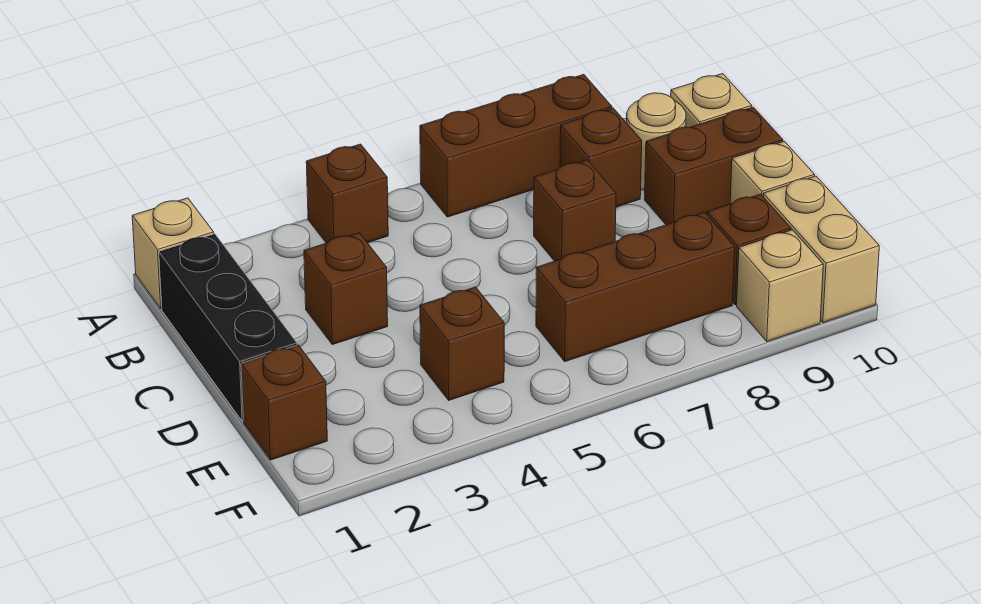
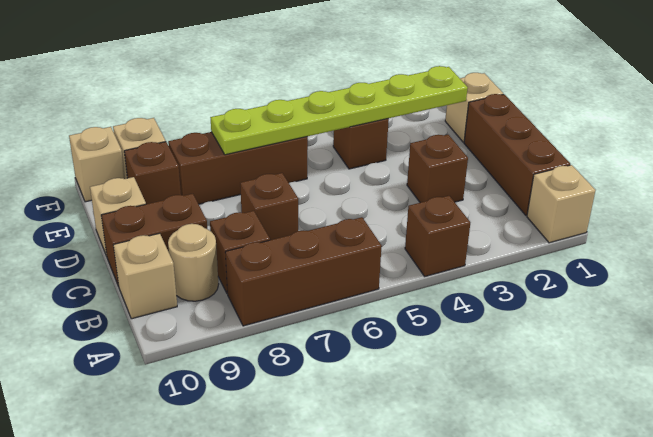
black brick B1:D1 level 1 -> brown brick B1:D1 level 1
brown brick E1 level 1 -> tan brick E1 level 1
none -> lime plate E2:E7 level 2
tan brick E10:F10 level 1 -> tan brick F10 level 1

